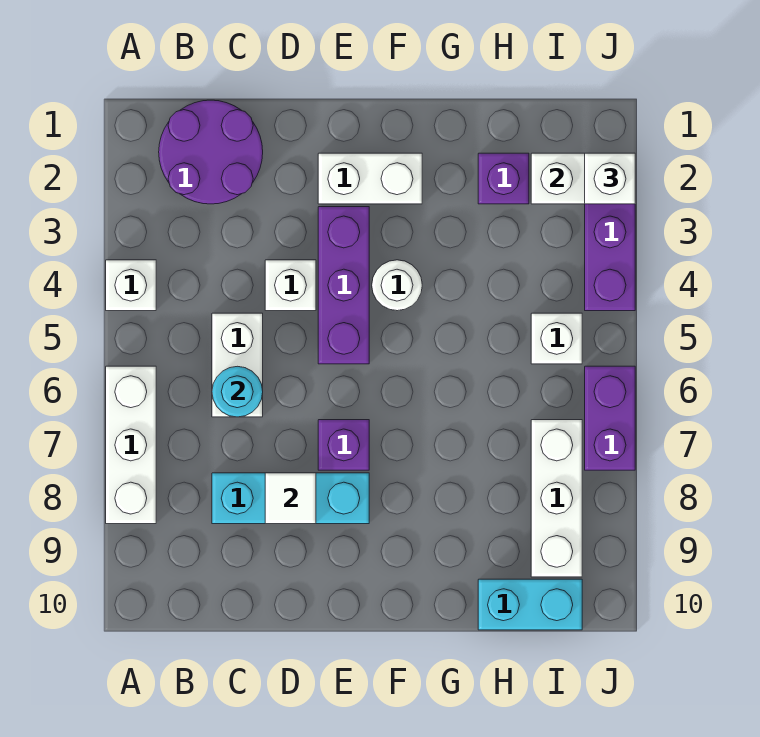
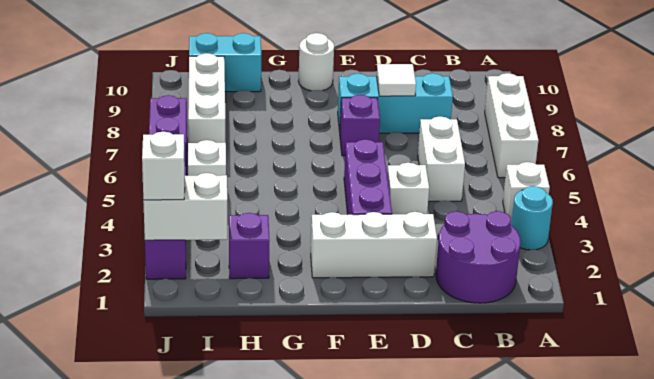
cyan round brick C6 level 2 -> cyan round brick A3 level 1
white brick E2:F2 level 1 -> white brick D2:F2 level 1
white round brick F4 level 1 -> white round brick F10 level 1

